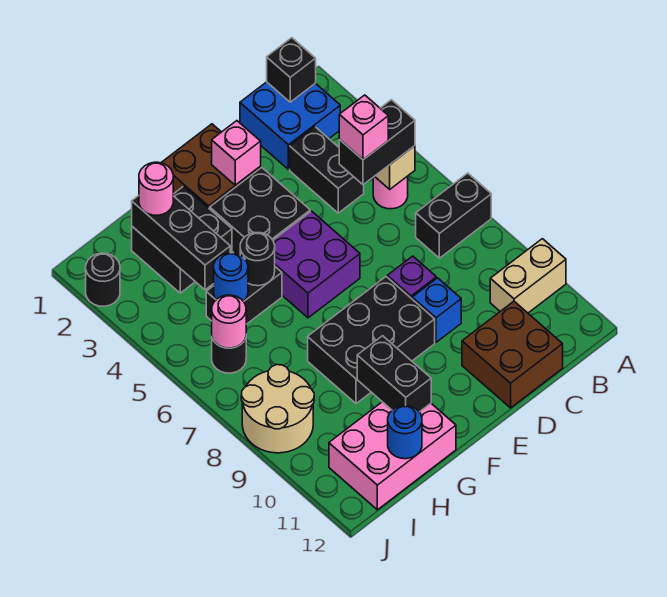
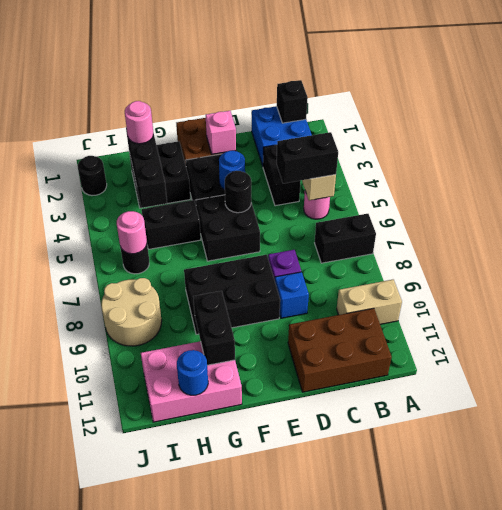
pink brick C5 level 4 -> none
brown brick C11:D12 level 1 -> brown brick B11:D12 level 1
purple brick E5:F6 level 1 -> black brick E5:F6 level 1
black round brick G5 level 2 -> black round brick E5 level 2
blue round brick H5 level 2 -> blue round brick E4 level 2

